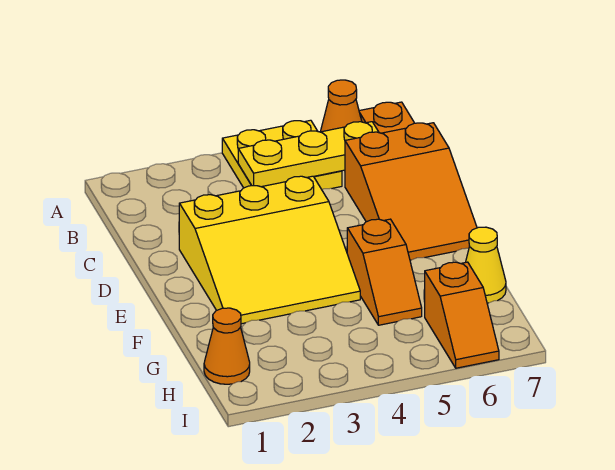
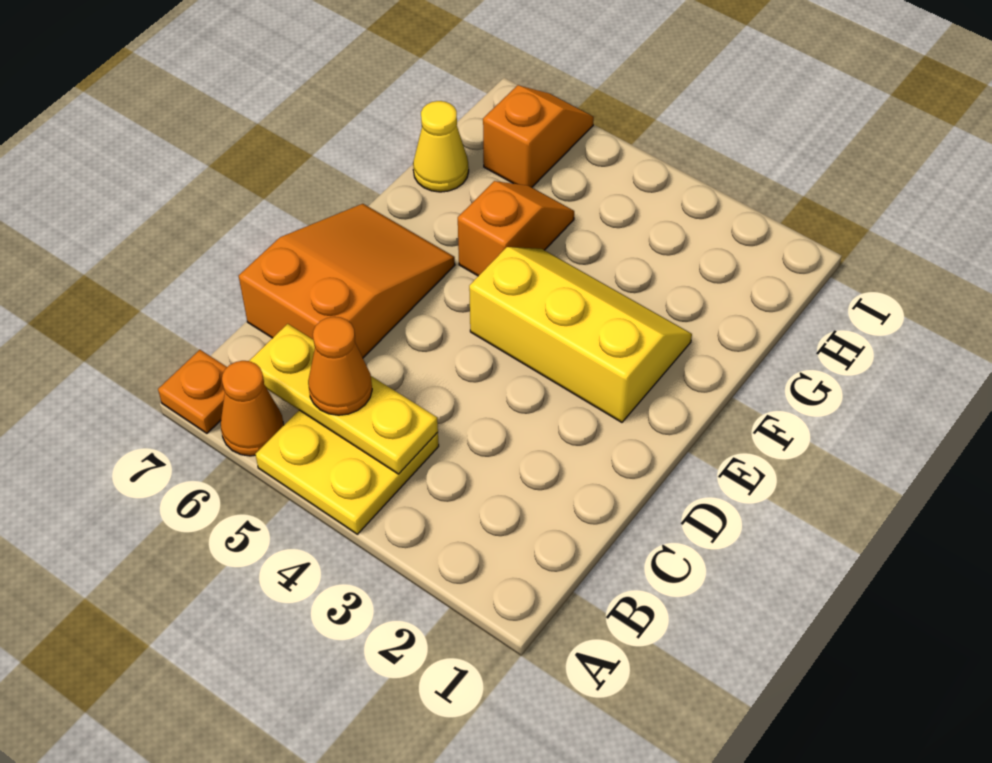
yellow slope D2:F4 level 1 top D -> yellow slope E2:F4 level 1 top E
orange cone H1 level 1 -> orange cone B5 level 3

